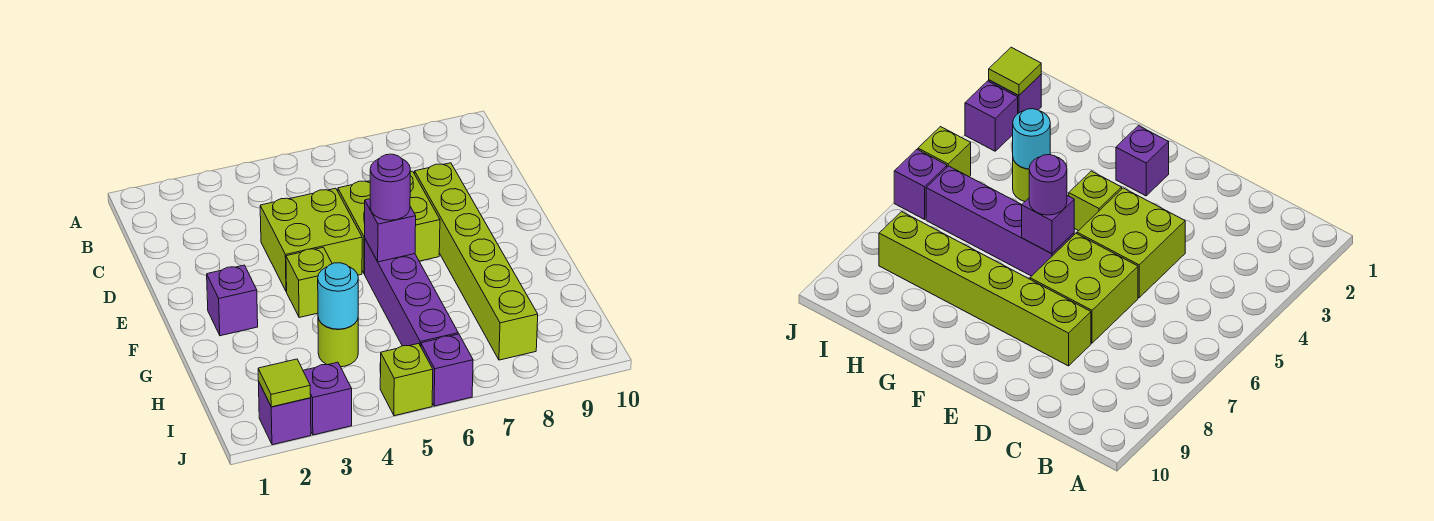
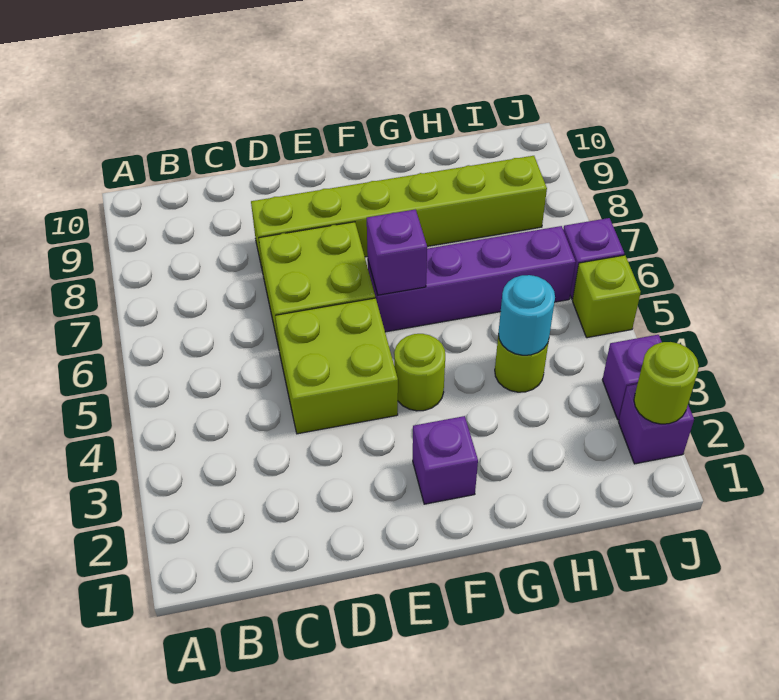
lime brick F4 level 1 -> lime round brick F4 level 1
purple round brick F6 level 3 -> none
lime tile J2 level 2 -> lime round brick J2 level 2

